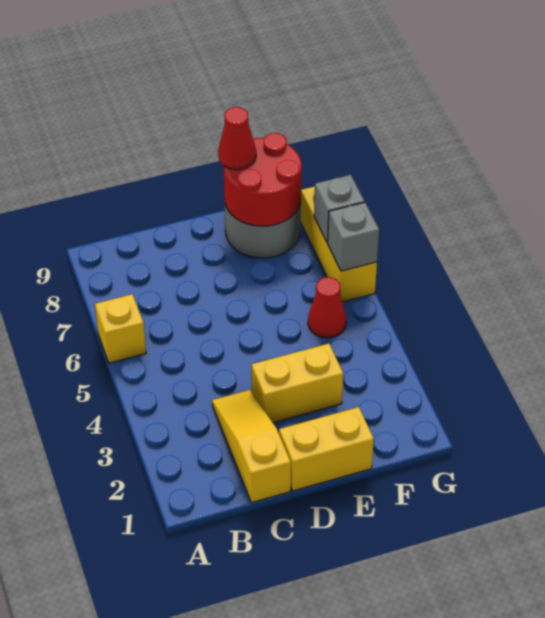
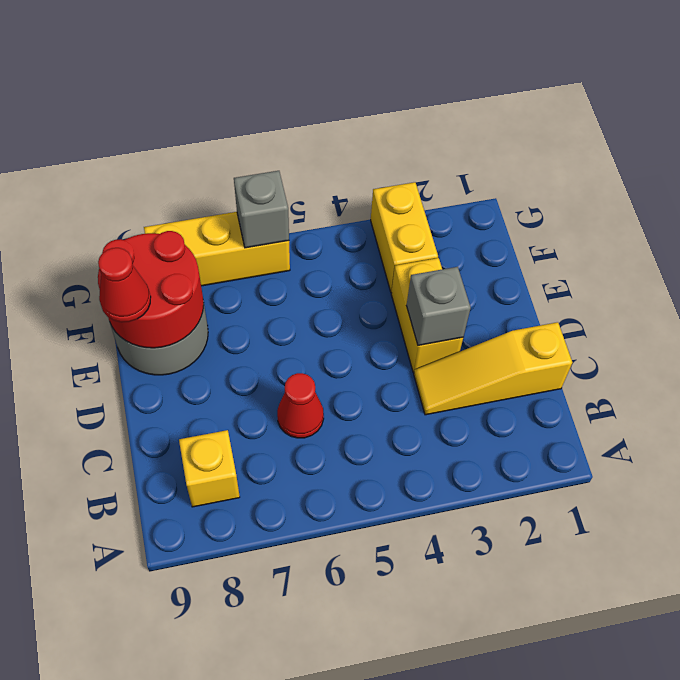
yellow brick A6 level 1 -> yellow brick B8 level 1
yellow brick D1:E1 level 1 -> yellow brick F3:G3 level 1
red cone F5 level 1 -> red cone C6 level 1
grey brick G7 level 2 -> grey brick D3 level 2

